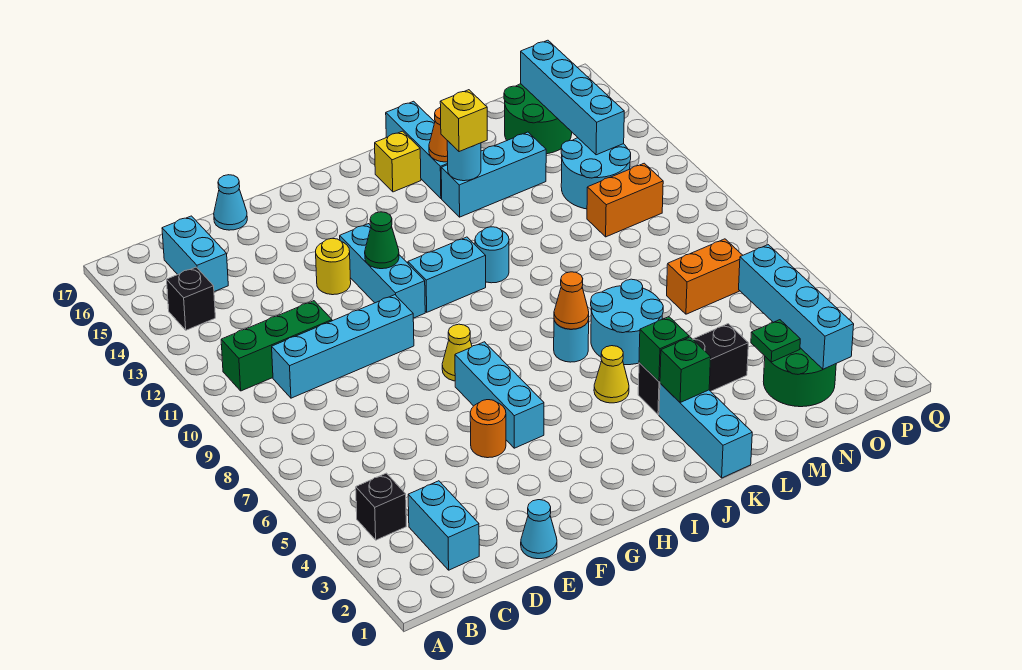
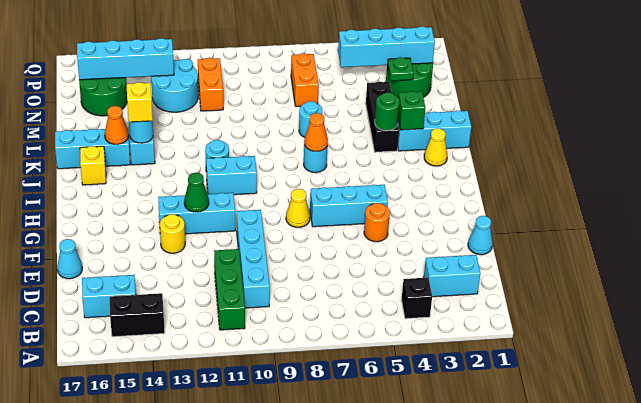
black brick B14 level 1 -> black brick B14:B15 level 1
cyan brick H11:I11 level 1 -> cyan brick I10:I11 level 1
yellow cone J5 level 1 -> yellow cone J2 level 1
green brick K4 level 2 -> green round brick K4 level 2
cyan round brick K6:L7 level 1 -> cyan round brick L7 level 1

